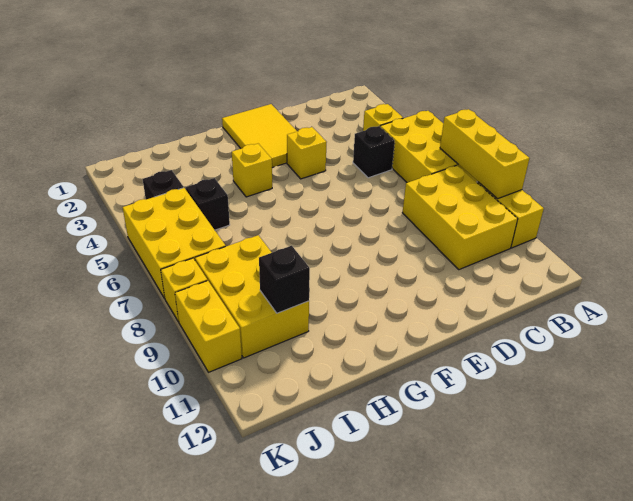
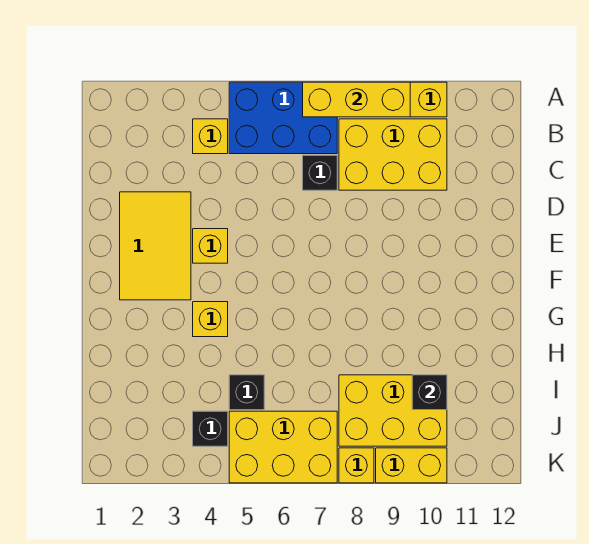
yellow brick A5:B7 level 1 -> blue brick A5:B7 level 1
black brick C5 level 1 -> black brick C7 level 1
yellow tile E1:F3 level 1 -> yellow tile D2:F3 level 1

